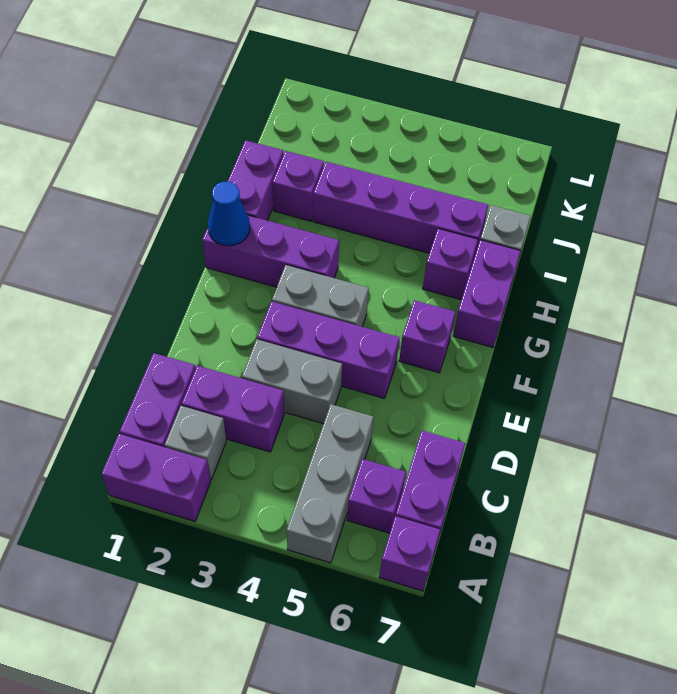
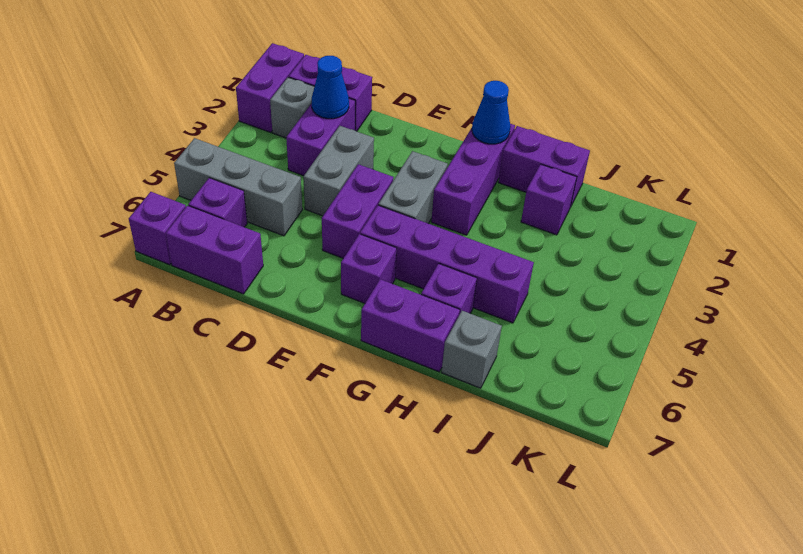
none -> blue cone C2 level 2
purple brick E3:E5 level 1 -> purple brick E4:E5 level 1
purple brick I3:I6 level 1 -> purple brick F5:I5 level 1

